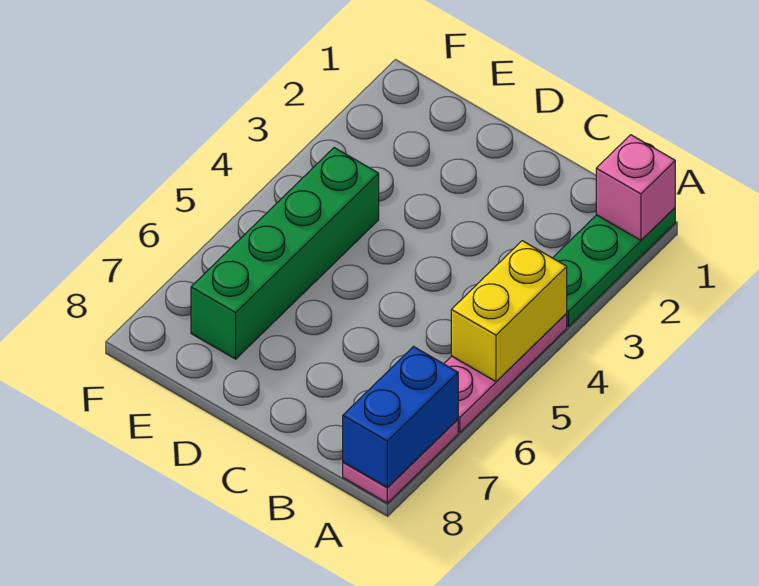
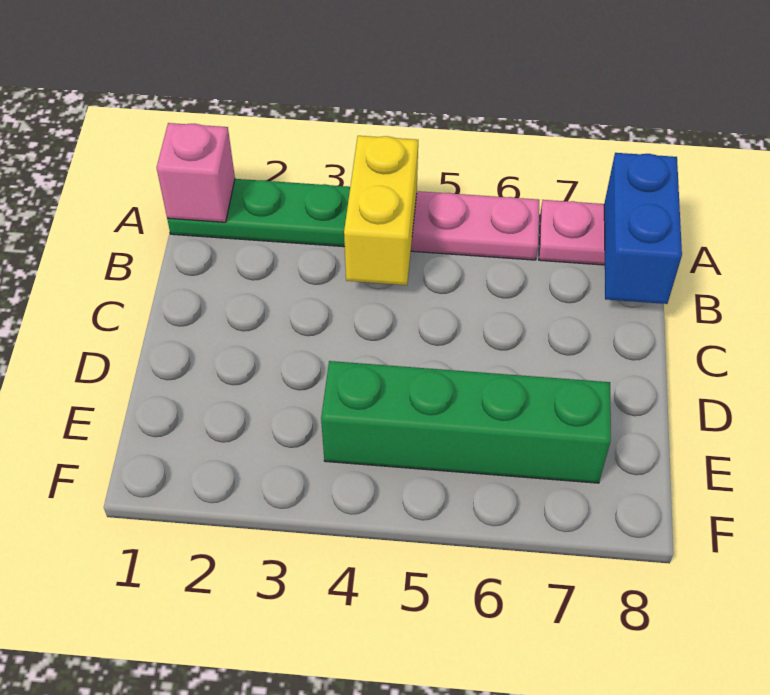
yellow brick A4:A5 level 2 -> yellow brick A4:B4 level 2
blue brick A7:A8 level 2 -> blue brick A8:B8 level 2

